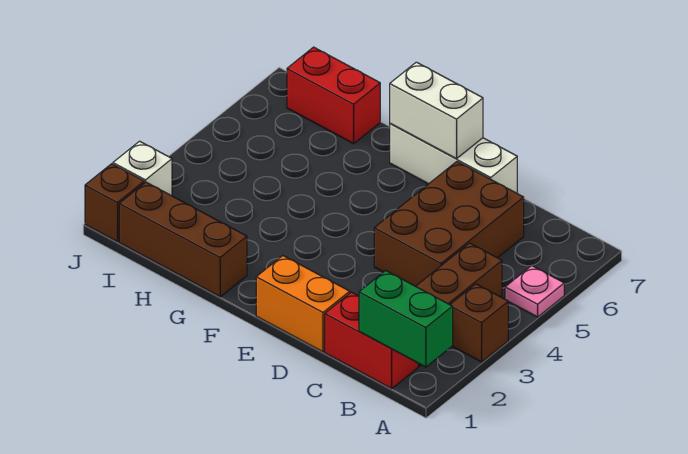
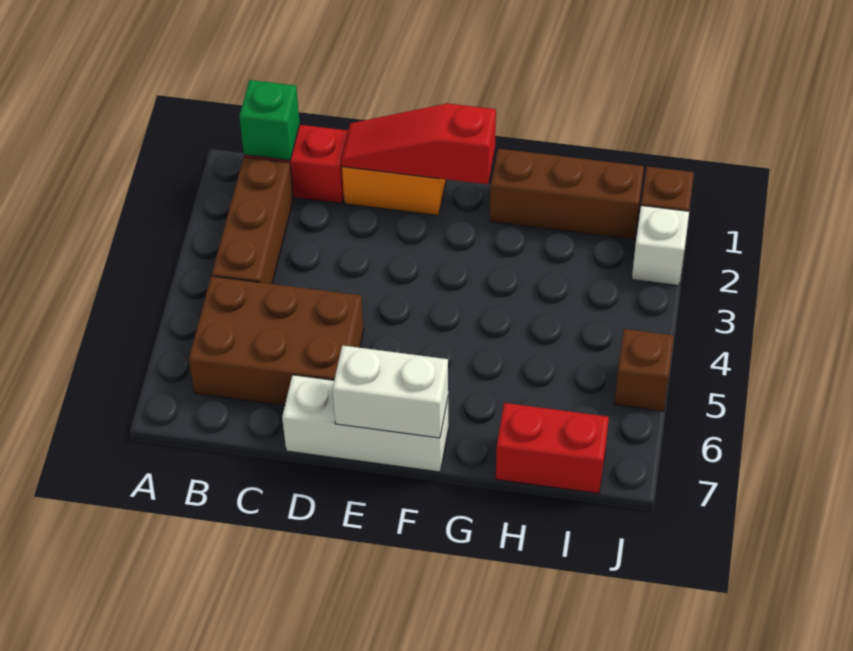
green brick A1:B1 level 2 -> green brick B1 level 2
brown brick A3 level 1 -> brown brick J5 level 1
pink plate A5 level 1 -> none
brown brick C4:D6 level 1 -> brown brick B5:D6 level 1
none -> red slope D1:F1 level 2 top F

